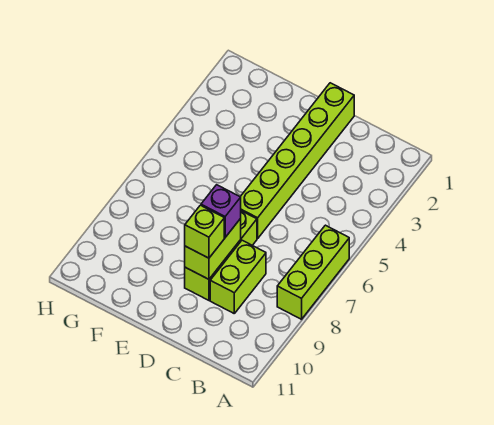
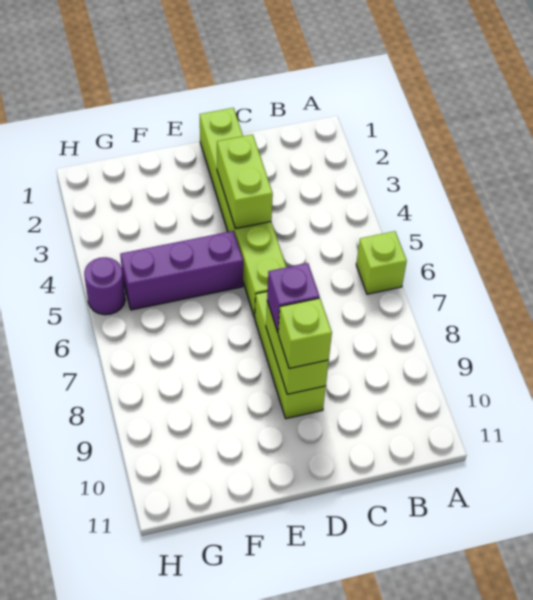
lime brick A6:A8 level 1 -> lime brick A6 level 1
lime brick C8:C9 level 1 -> lime brick D3:D4 level 2
none -> purple brick E5:G5 level 1
none -> purple round brick H5 level 1

